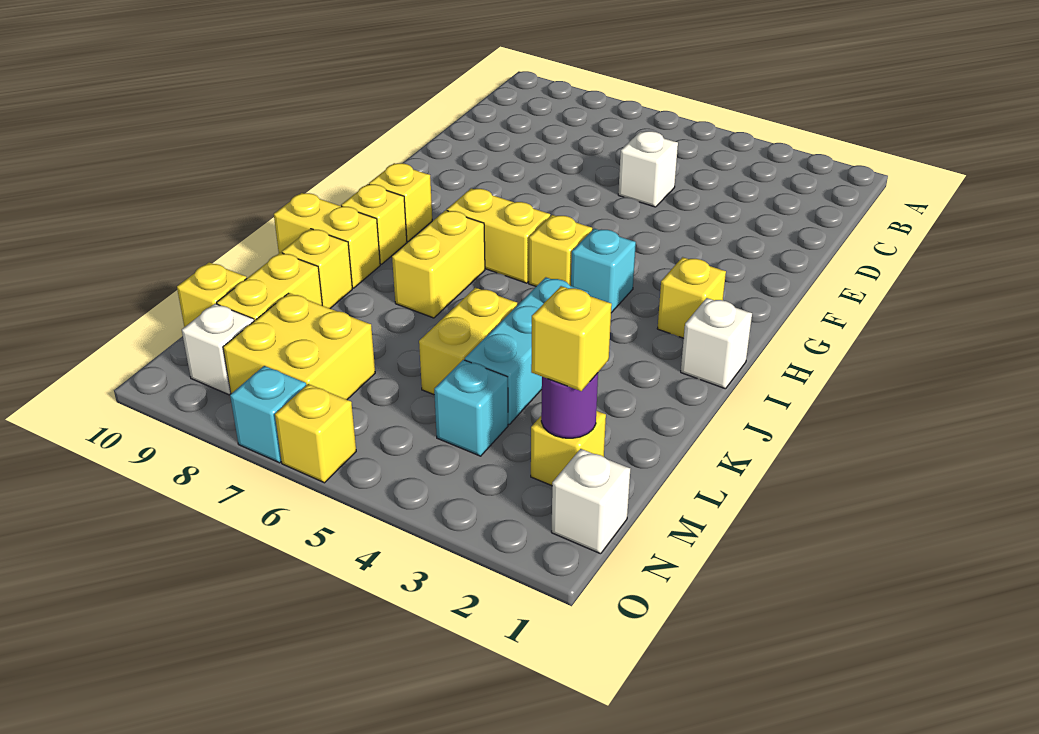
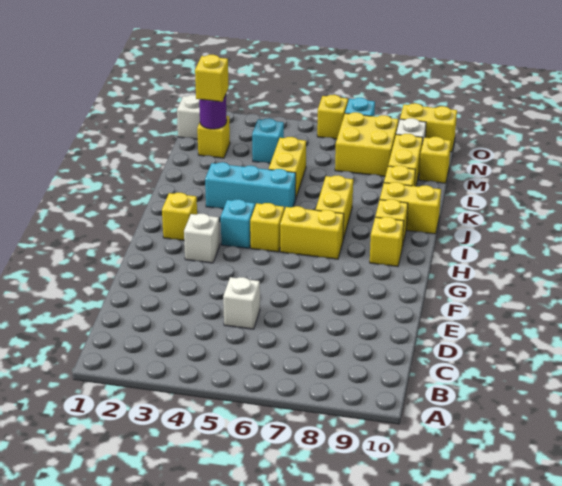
white brick I1 level 1 -> white brick G3 level 1
cyan brick J4:L4 level 1 -> cyan brick J3:J5 level 1
none -> yellow brick O9:O10 level 1

